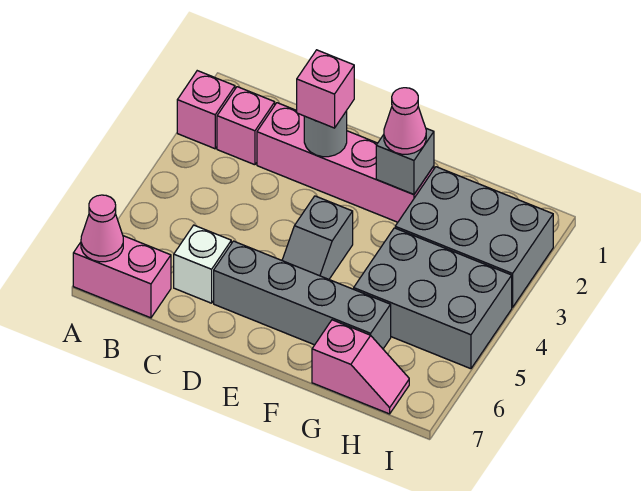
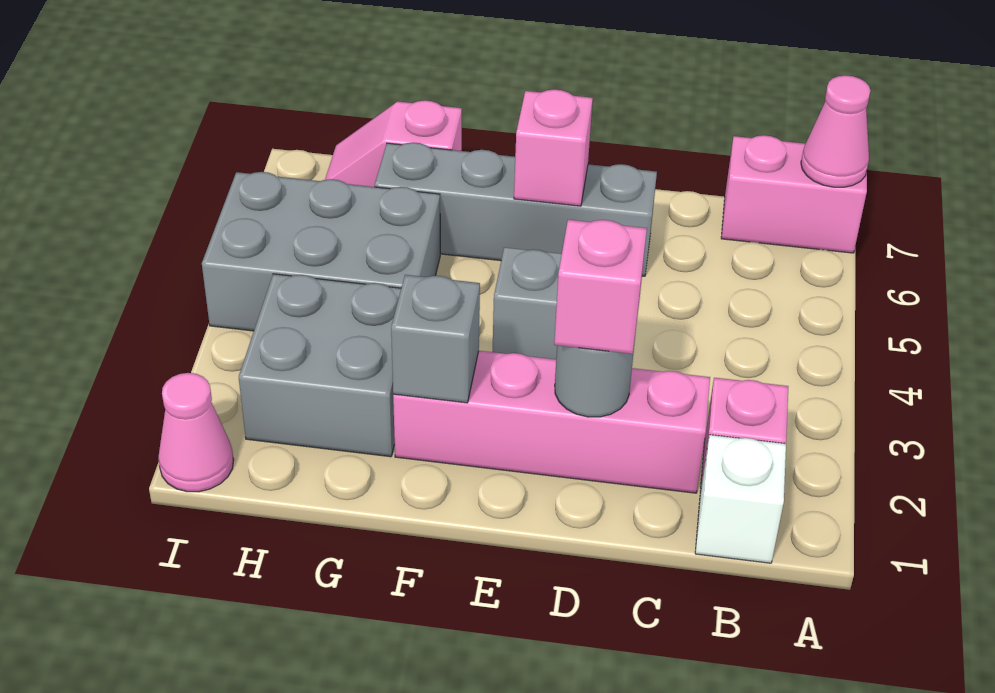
pink brick A2 level 1 -> pink brick E6 level 2
white brick C6 level 1 -> white brick B1 level 1
pink cone F2 level 3 -> pink cone I1 level 1
grey brick G2:I3 level 1 -> grey brick G2:H3 level 1

